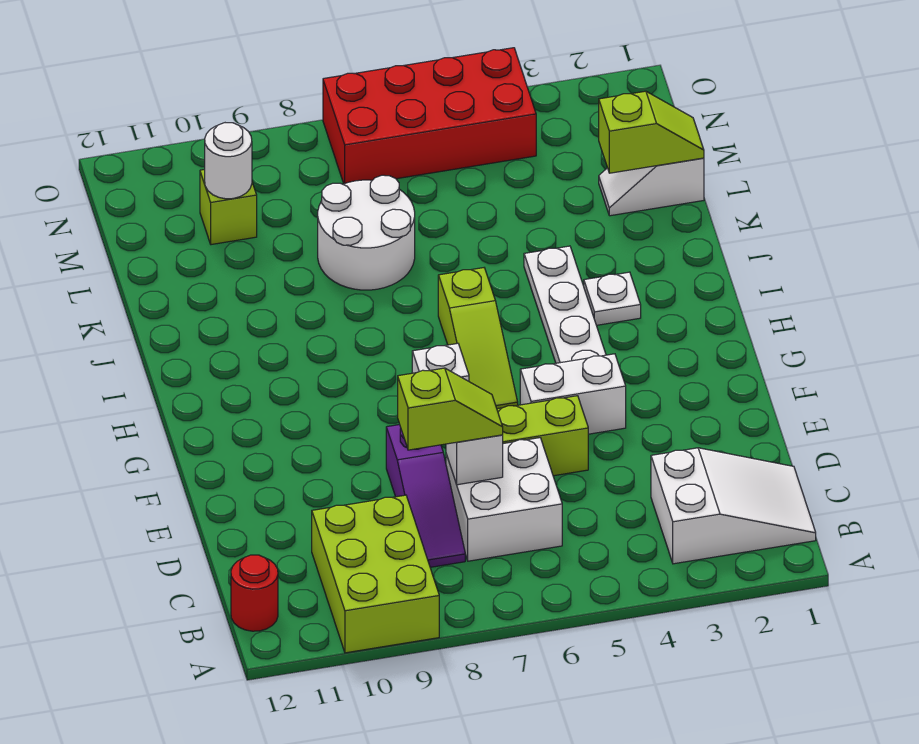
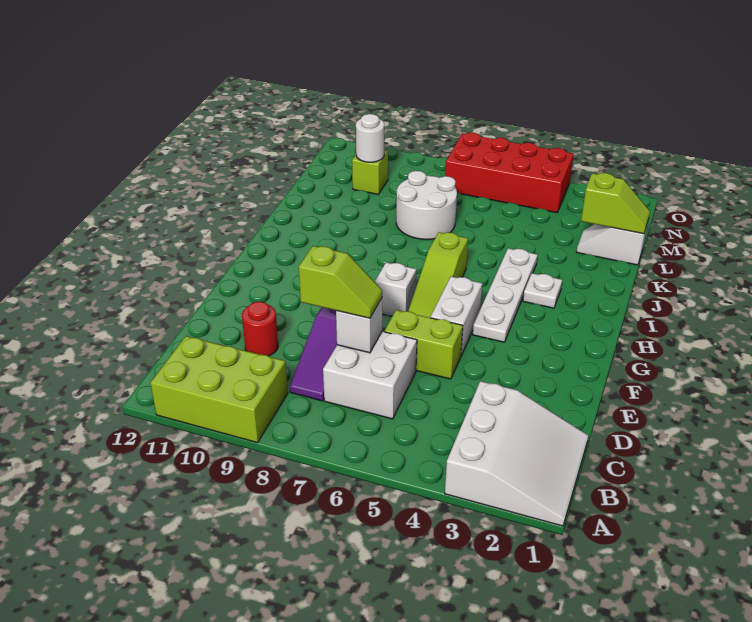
lime brick A9:C10 level 1 -> lime brick A9:B11 level 1
white slope B1:C3 level 1 top 3 -> white slope A1:C3 level 1 top 3
red round brick B12 level 1 -> red round brick D10 level 1
white brick F4:F5 level 1 -> white brick F5:G5 level 1

